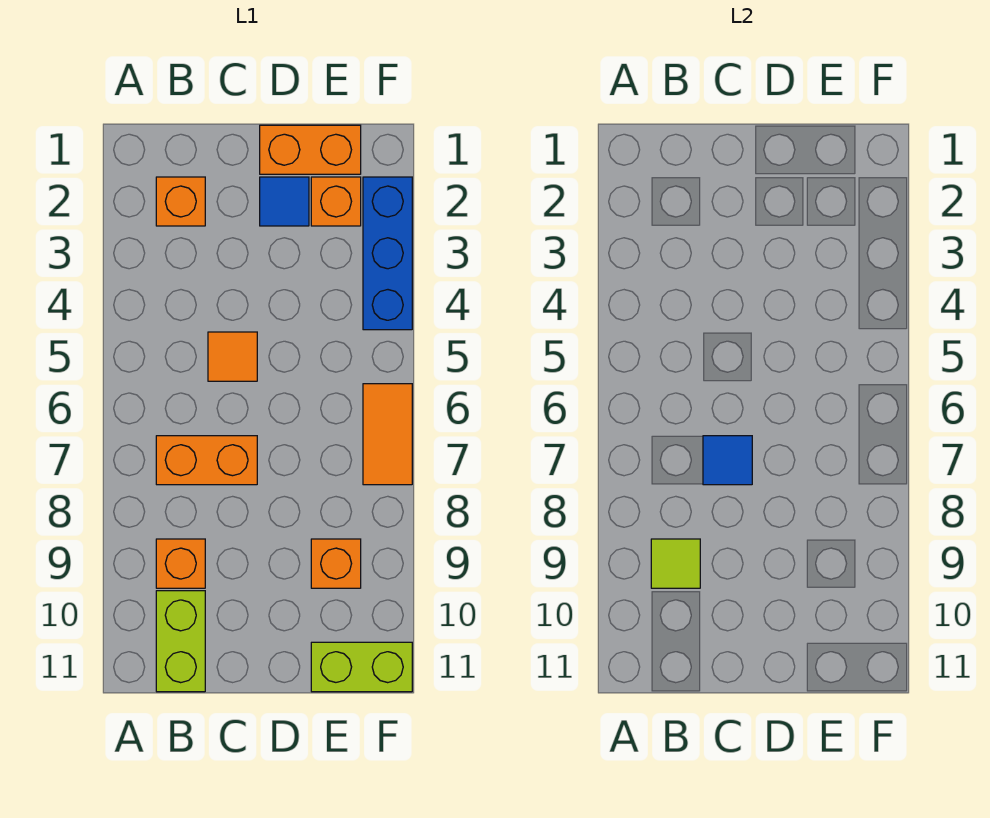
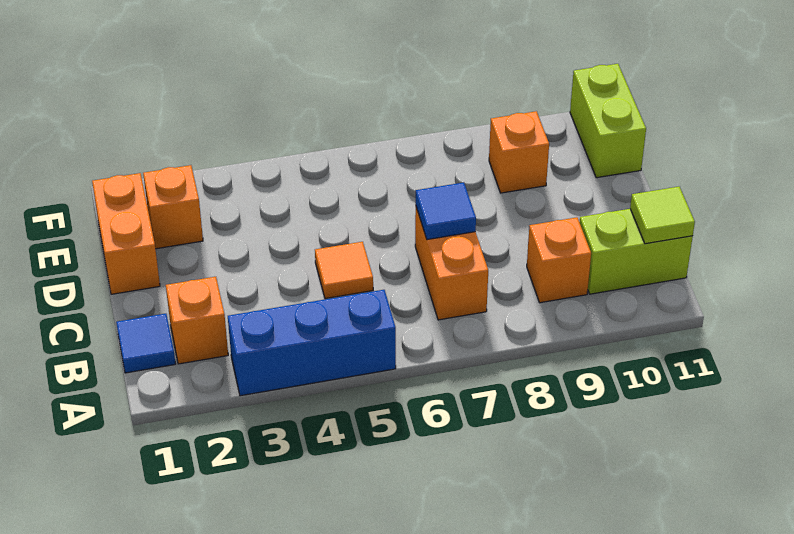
lime tile B9 level 2 -> lime tile B11 level 2
blue tile D2 level 1 -> blue tile B1 level 1
blue brick F2:F4 level 1 -> blue brick A3:A5 level 1
orange tile F6:F7 level 1 -> none

